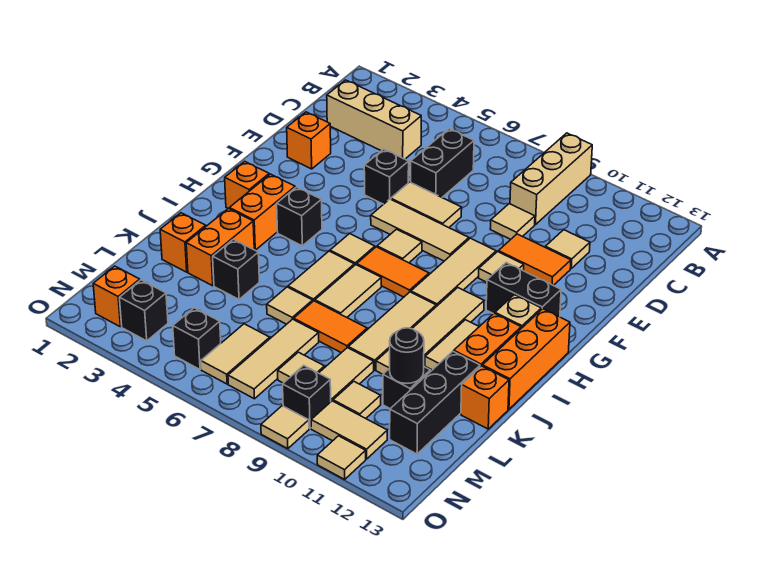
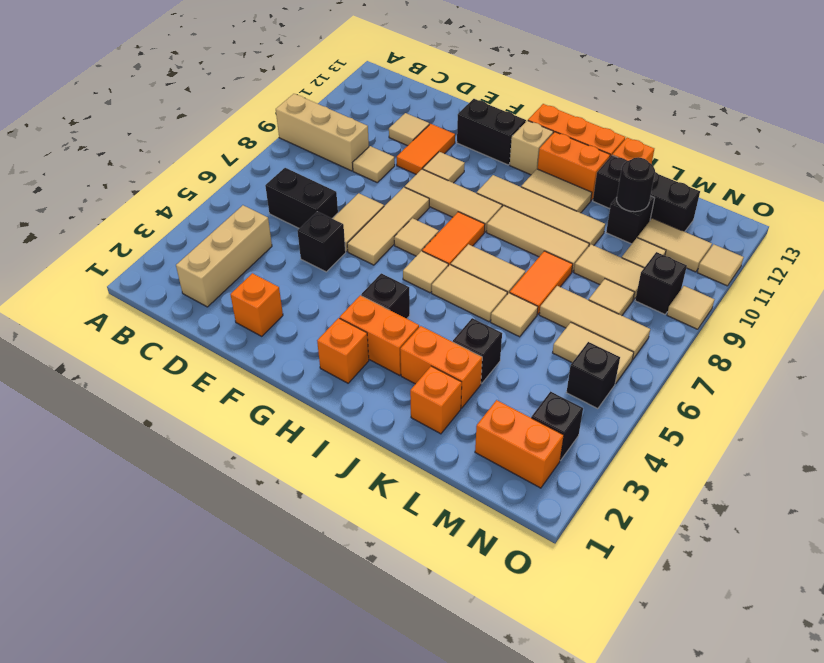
black brick G11:G12 level 1 -> black brick F12:G12 level 1
orange brick N2 level 1 -> orange brick M2:N2 level 1
tan tile N10:N11 level 1 -> tan tile M11:N11 level 1

